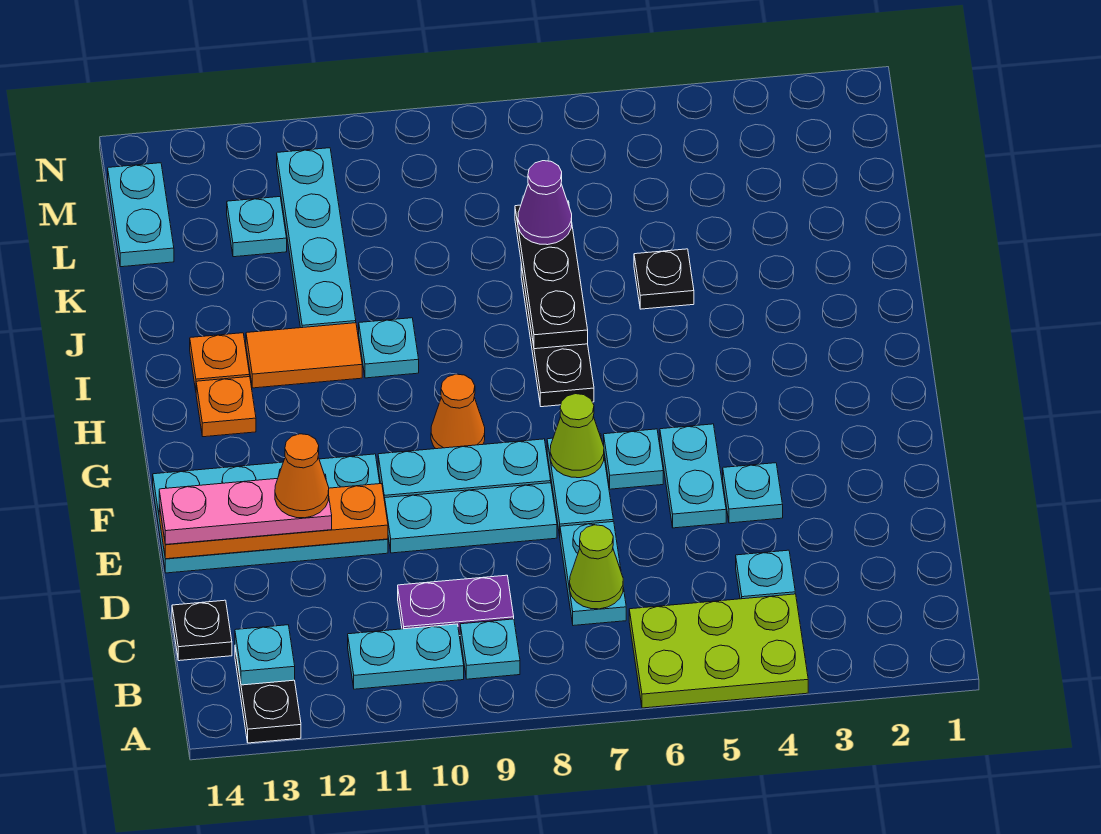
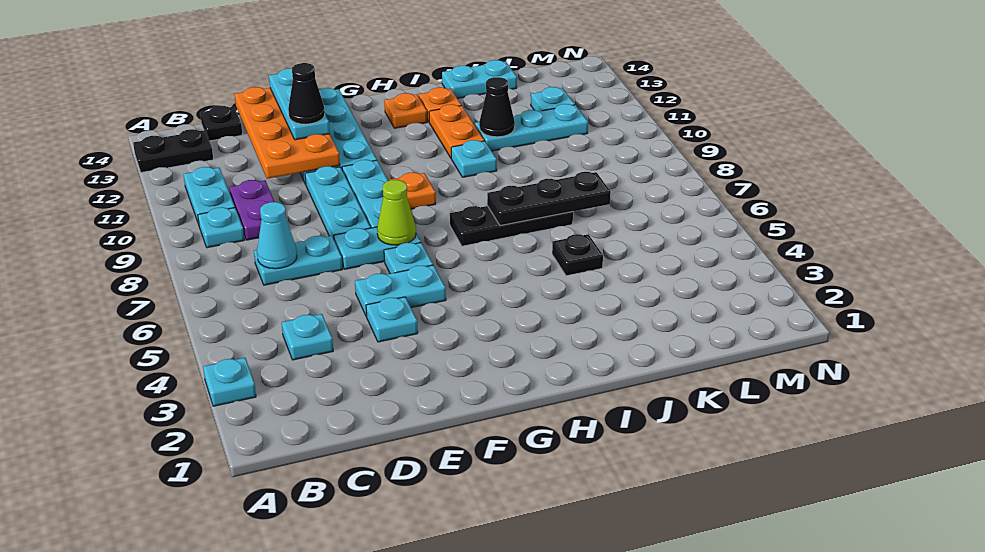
lime plate A4:B6 level 1 -> none
cyan plate B13 level 2 -> cyan plate A3 level 1
lime cone C7 level 2 -> cyan cone C7 level 2
orange plate E11:E14 level 2 -> orange plate D11:E14 level 2
pink plate E12:E14 level 3 -> cyan plate E12:E14 level 3
orange cone E12 level 4 -> black cone E12 level 4
orange cone G9 level 1 -> orange plate G9 level 1
orange tile I11:I12 level 1 -> orange plate I11:I12 level 1
cyan plate J11:M11 level 1 -> cyan plate J11:L11 level 1
none -> black cone J11 level 2
purple cone K7 level 3 -> none
cyan plate L14:M14 level 1 -> cyan plate J14:K14 level 1

